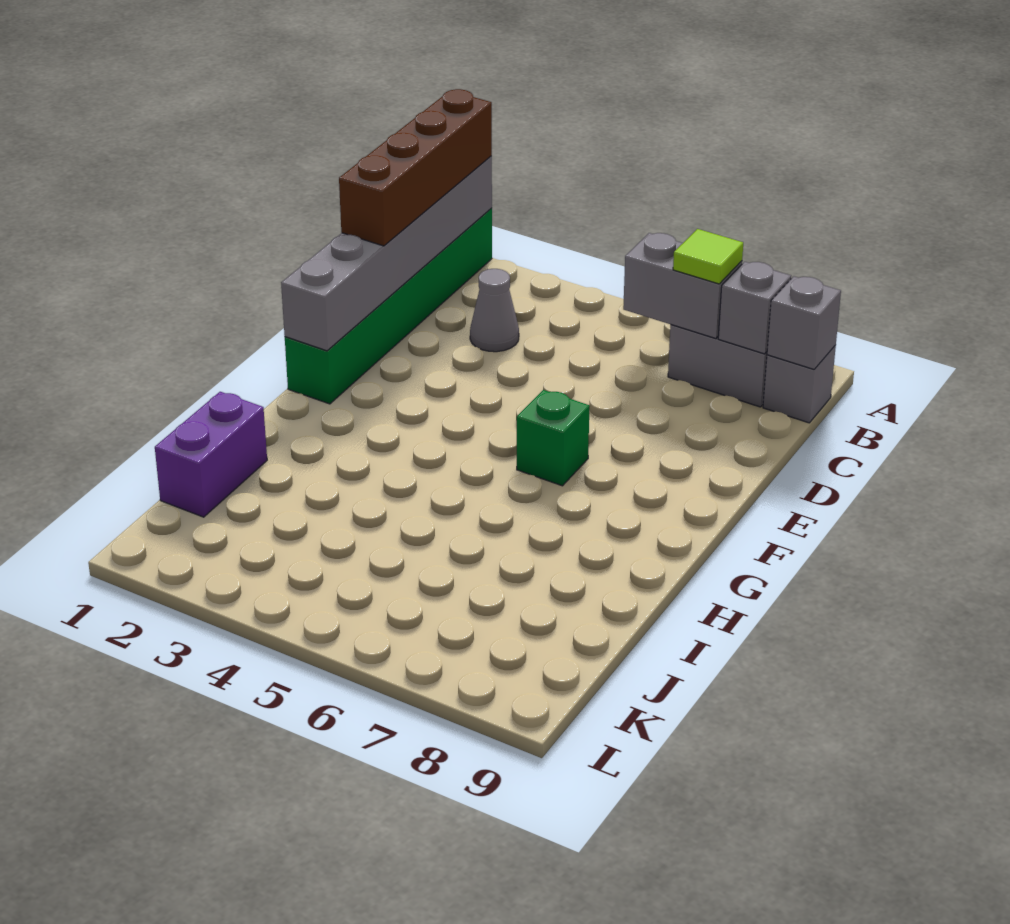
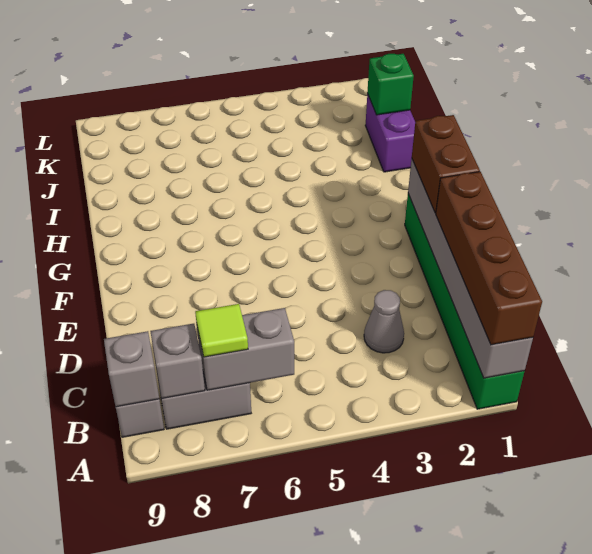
none -> brown brick E1:F1 level 3
green brick F6 level 1 -> green brick J1 level 2

